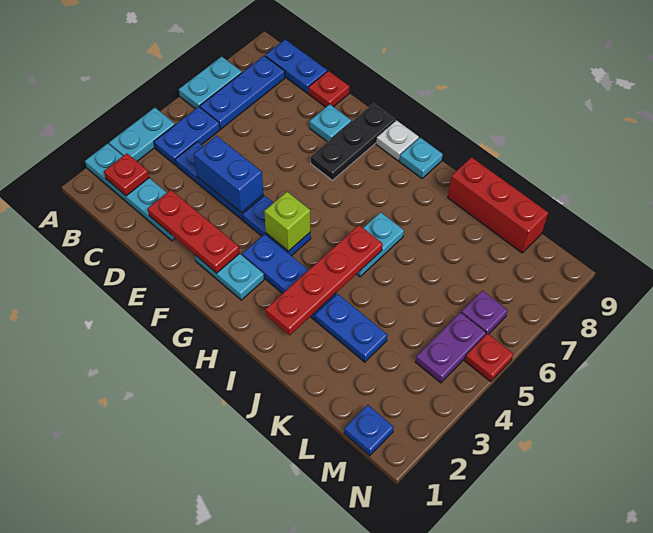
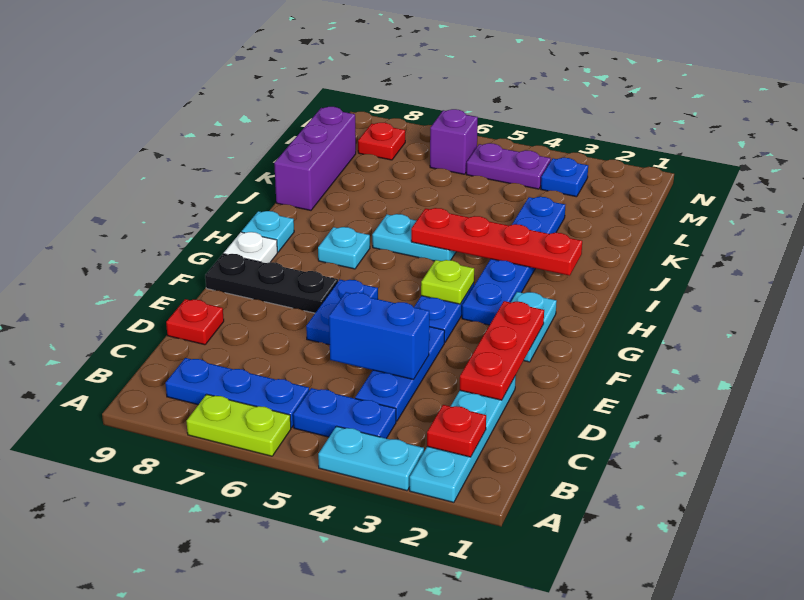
cyan plate A6:A7 level 1 -> lime plate A6:A7 level 1
blue plate B9:C9 level 1 -> blue plate E6:F6 level 1
blue brick D4:E4 level 2 -> blue brick D4:D5 level 2
cyan plate E8 level 1 -> cyan plate H7 level 1
lime brick G4 level 2 -> lime plate G4 level 2
red brick J9:L9 level 1 -> purple brick J9:L9 level 1
blue plate M1 level 1 -> blue plate M3 level 1
purple plate M6 level 1 -> purple brick M6 level 1
red plate N5 level 1 -> red plate M8 level 1

